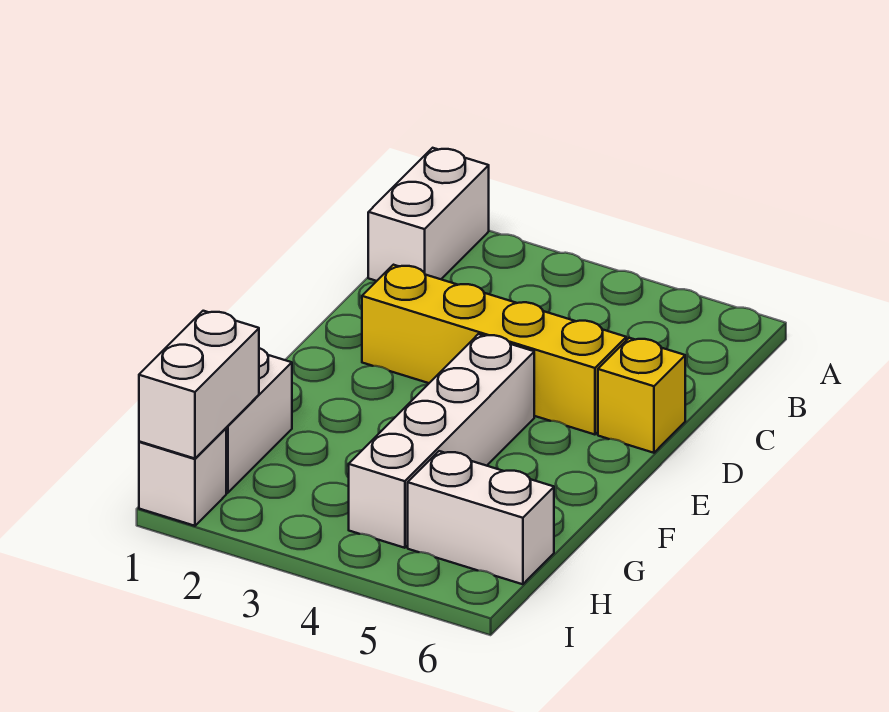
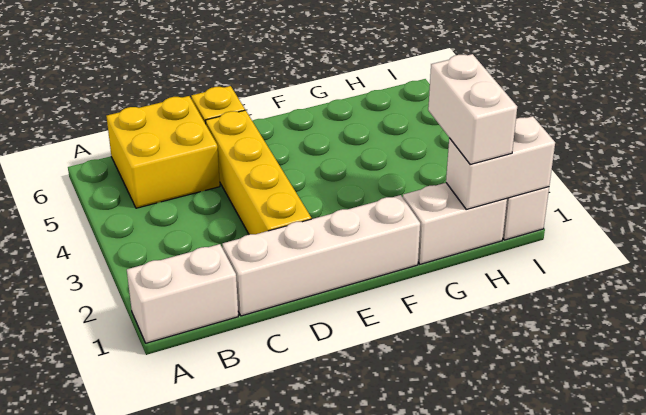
none -> yellow brick B5:C6 level 1
white brick E4:H4 level 1 -> white brick C1:F1 level 1
white brick H5:H6 level 1 -> white brick H1:H2 level 3

